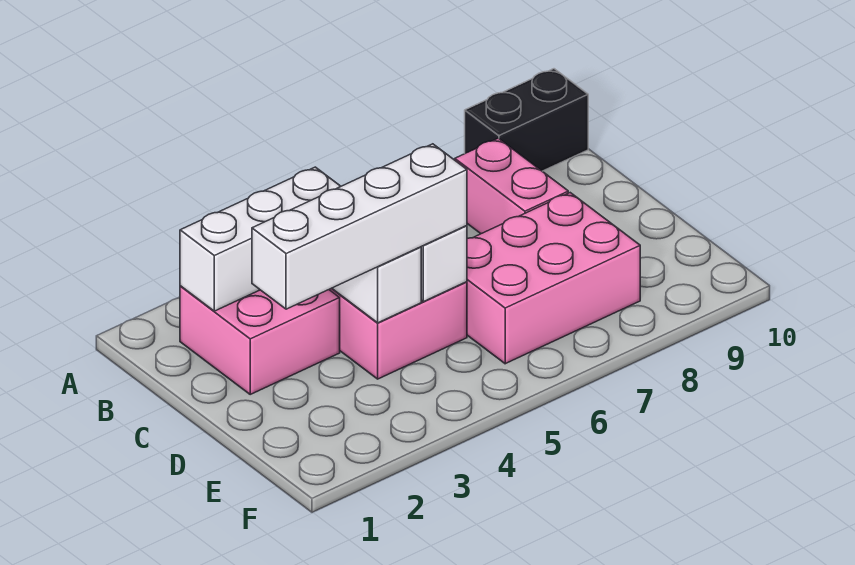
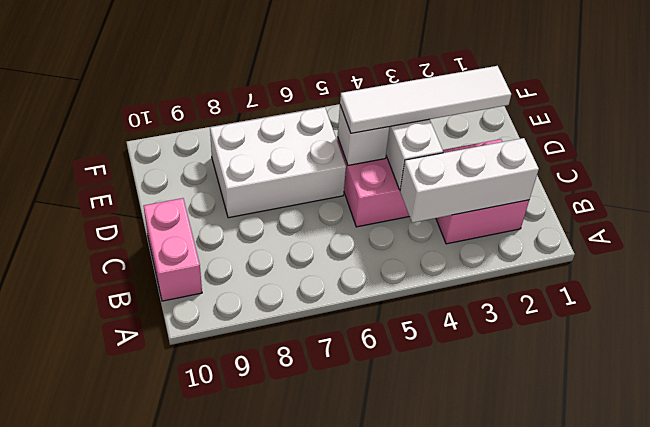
black brick A9:A10 level 1 -> none
pink brick B8:C8 level 1 -> pink brick B10:C10 level 1
white brick D2:D5 level 3 -> white tile D2:D5 level 3
pink brick D6:E8 level 1 -> white brick D6:E8 level 1

